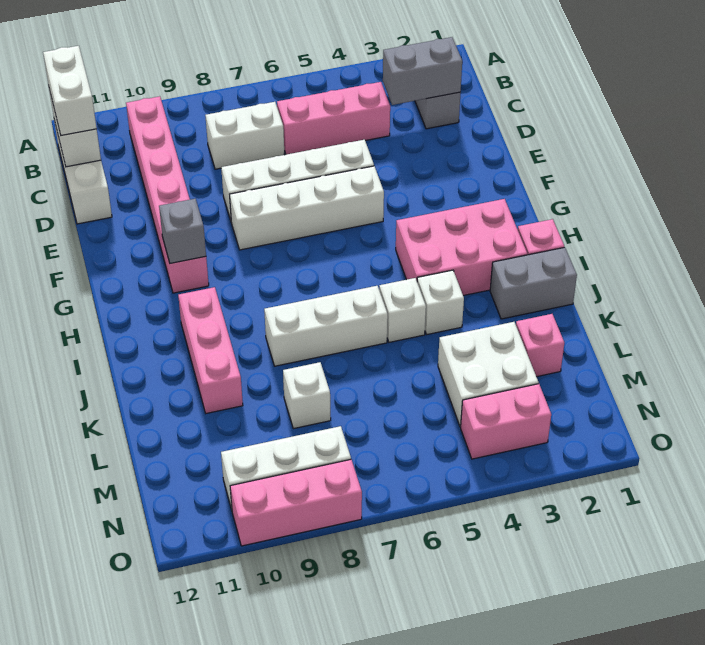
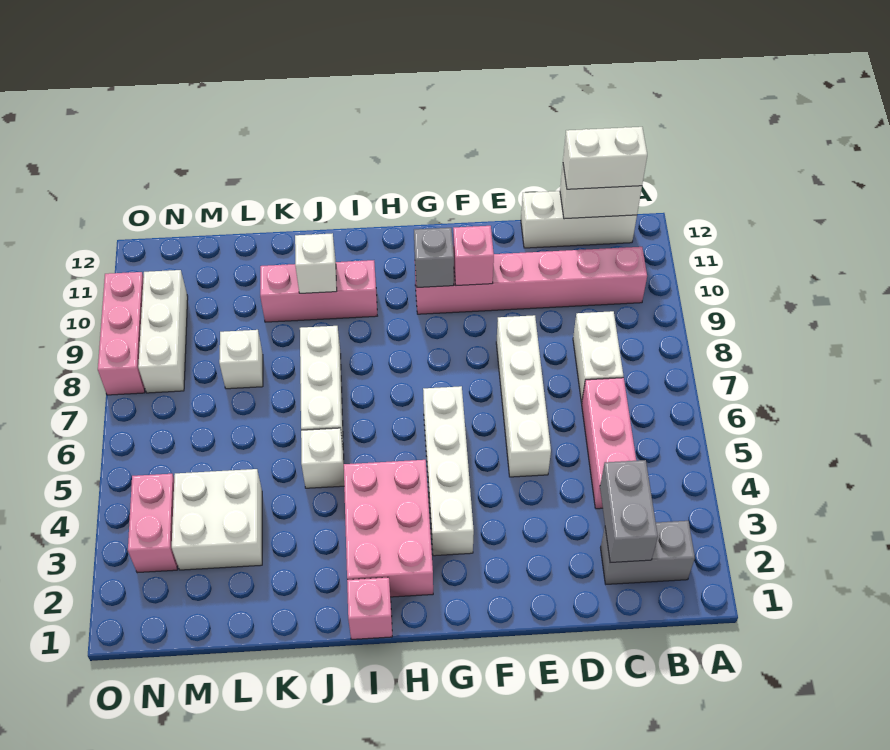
white brick F5:F8 level 1 -> white brick G3:G6 level 1
grey brick J1:J2 level 1 -> none
white brick J4 level 1 -> white brick J10 level 2
pink brick L2 level 1 -> pink brick F10 level 2

